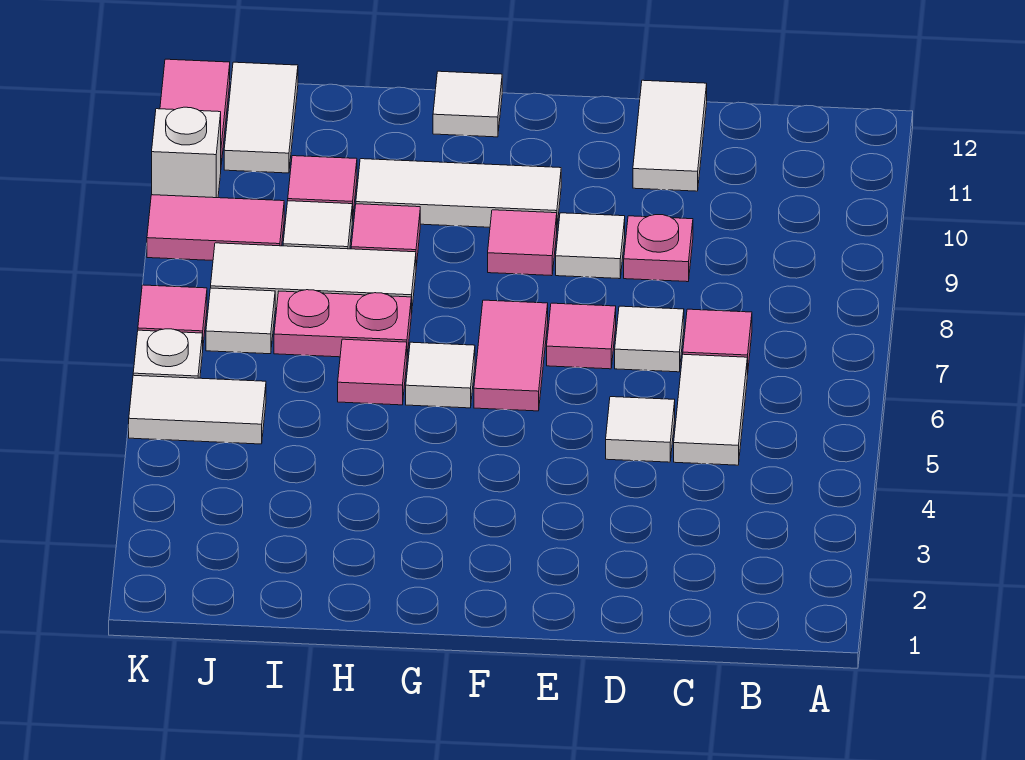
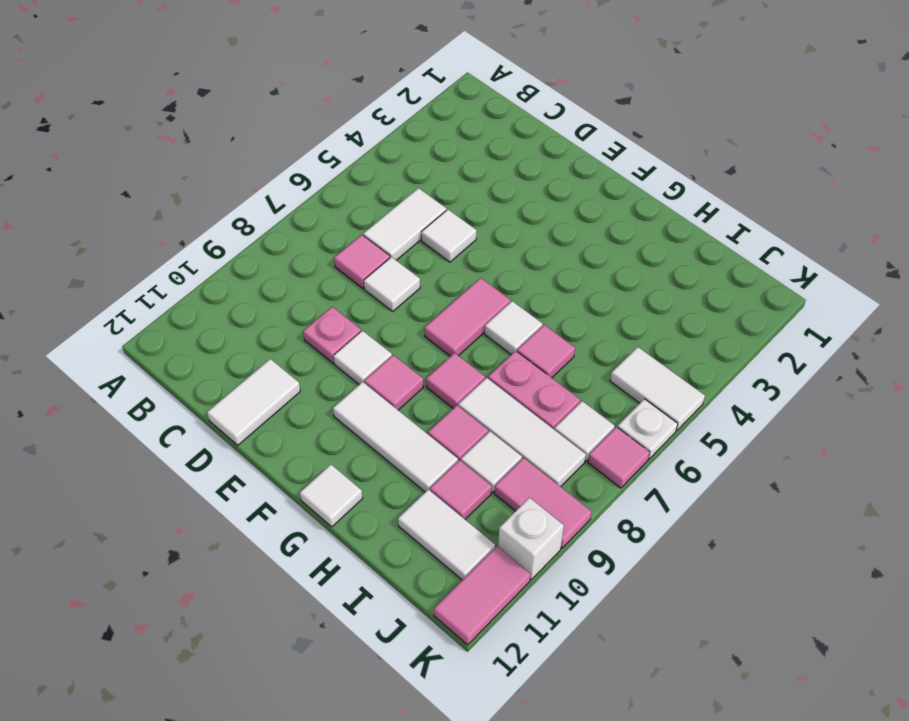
pink tile E7 level 1 -> pink tile G8 level 1
white tile J11:J12 level 1 -> white tile I11:J11 level 1

